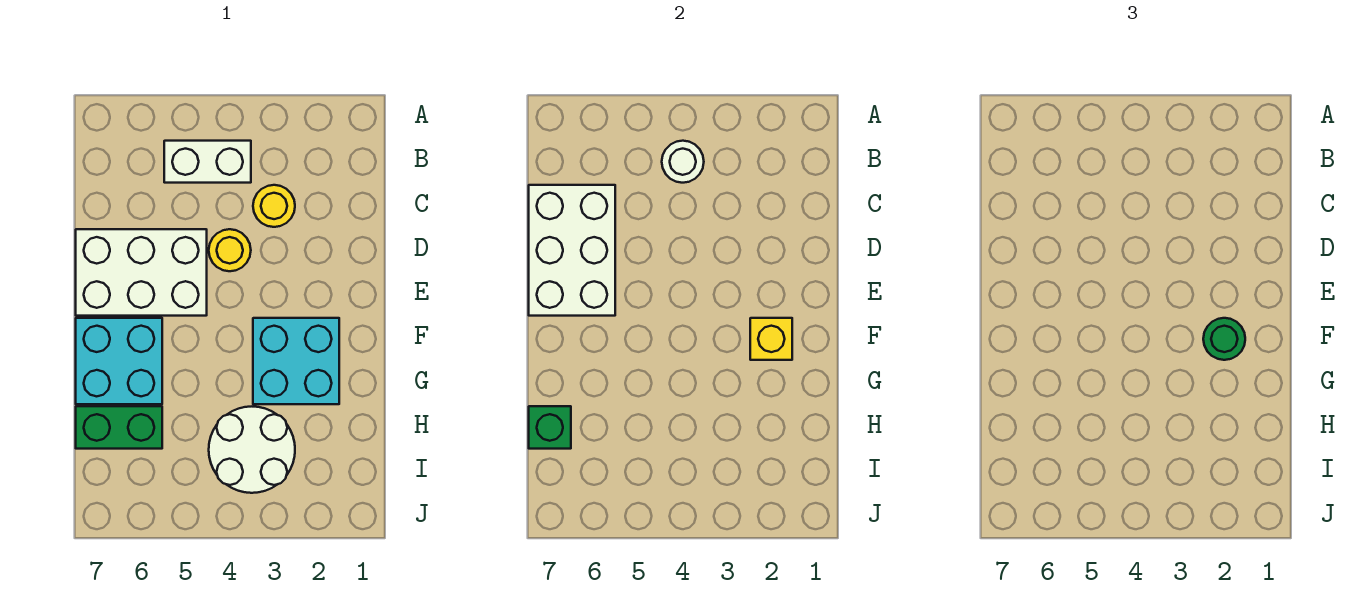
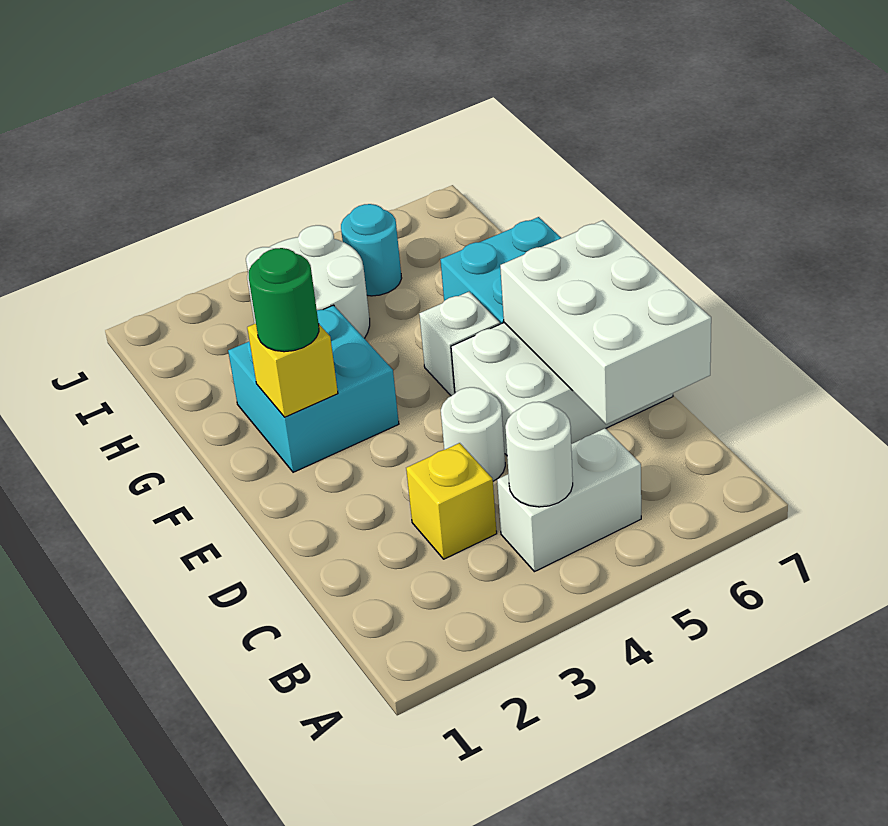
yellow round brick C3 level 1 -> yellow brick C3 level 1
yellow round brick D4 level 1 -> white round brick D4 level 1
none -> white brick F5 level 1
green brick H6:H7 level 1 -> none
green brick H7 level 2 -> none
none -> cyan round brick I5 level 1

